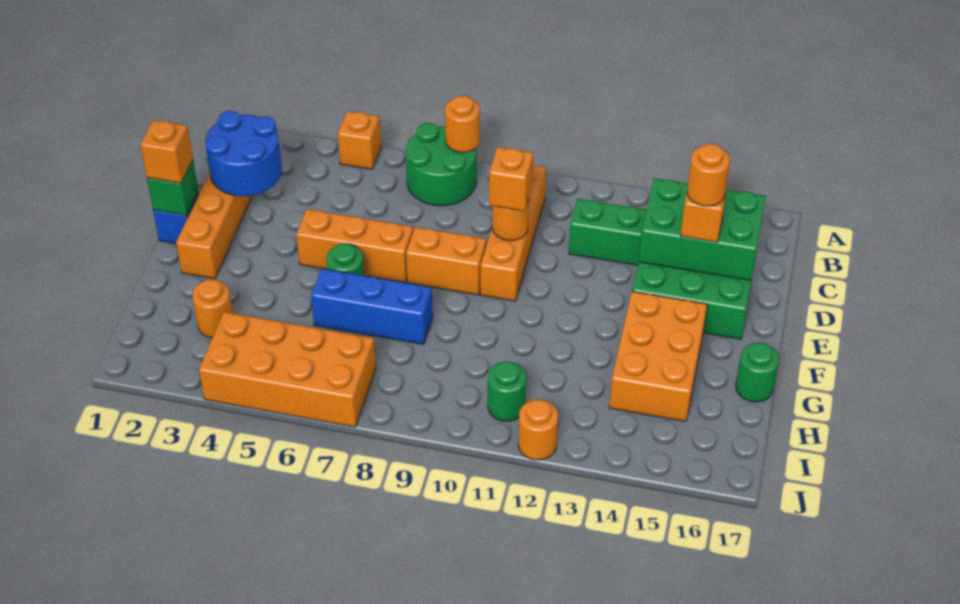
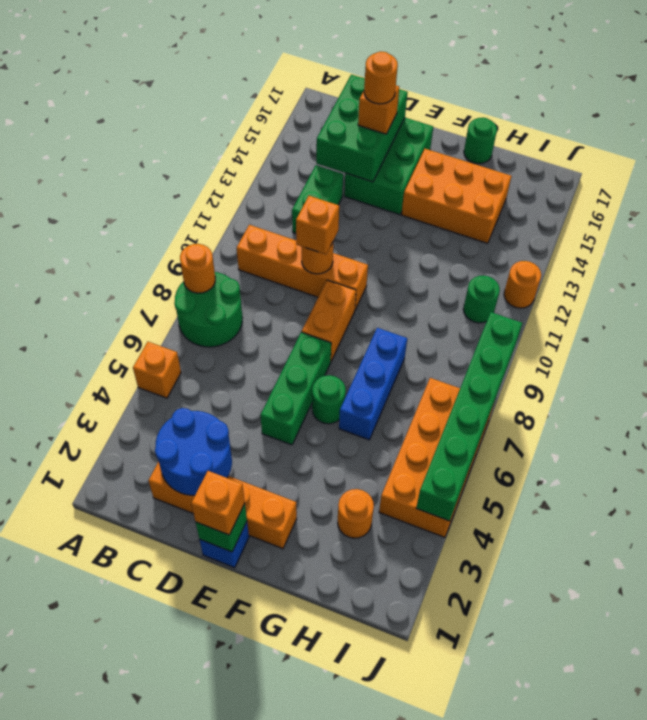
orange brick E5:E7 level 1 -> green brick E5:E7 level 1
none -> green brick J4:J9 level 2

